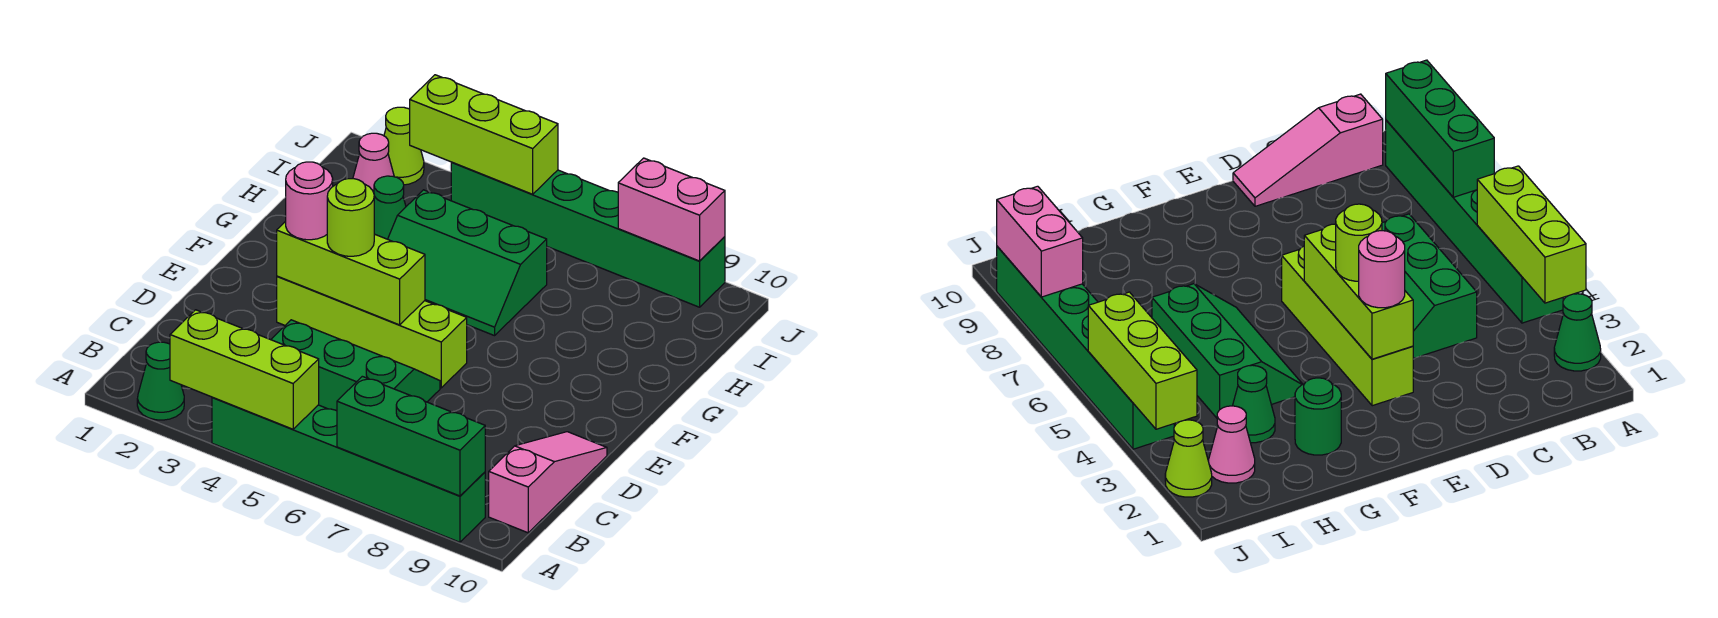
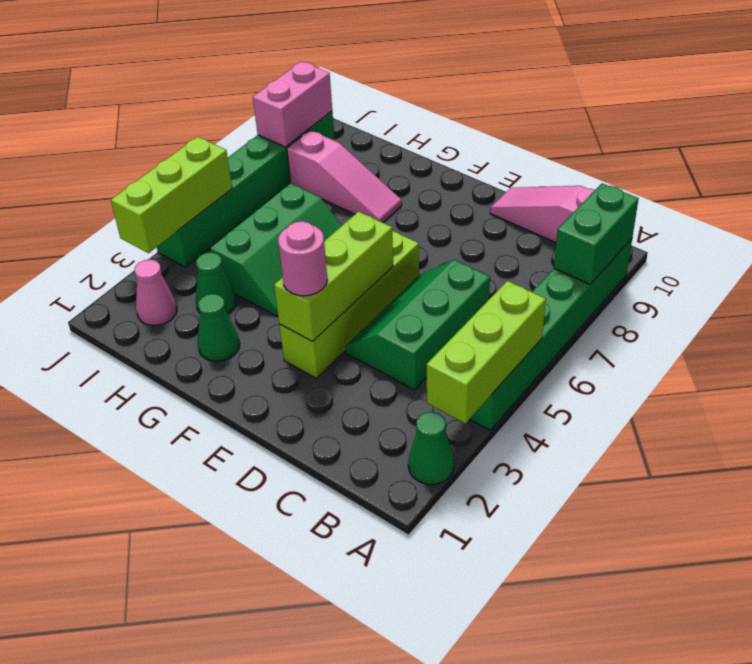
green brick A7:A9 level 2 -> green brick A8:A9 level 2
lime round brick E4 level 3 -> none
green round brick G2 level 1 -> green cone G2 level 1
none -> pink slope G8:I8 level 1 top I
lime cone J2 level 1 -> none

